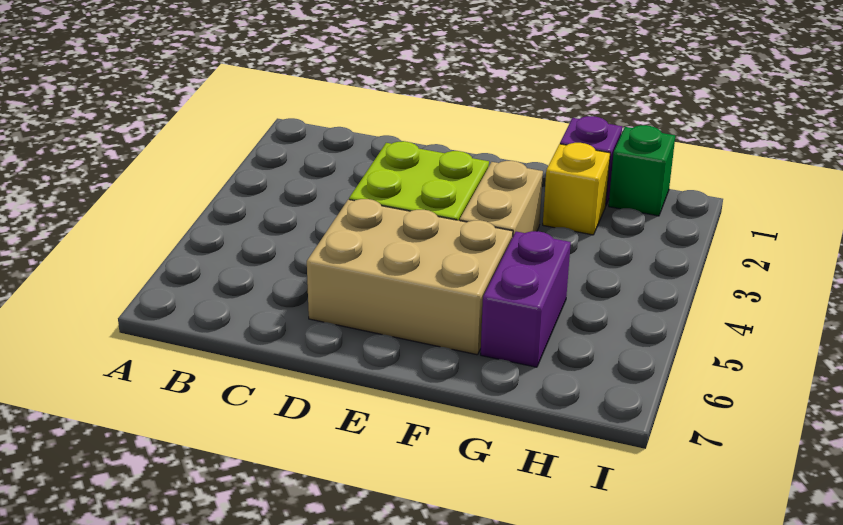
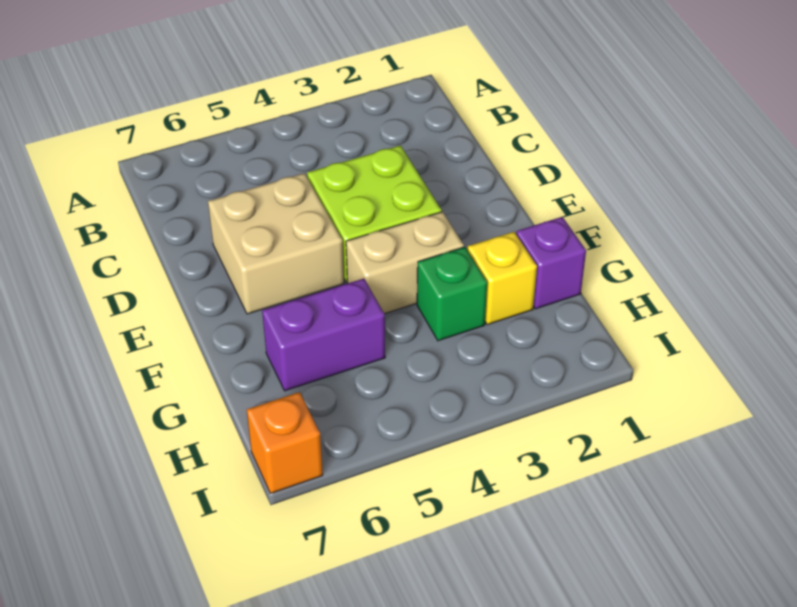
tan brick D5:F6 level 1 -> tan brick D5:E6 level 1
green brick H1 level 1 -> green brick G3 level 1
none -> orange brick I7 level 1

